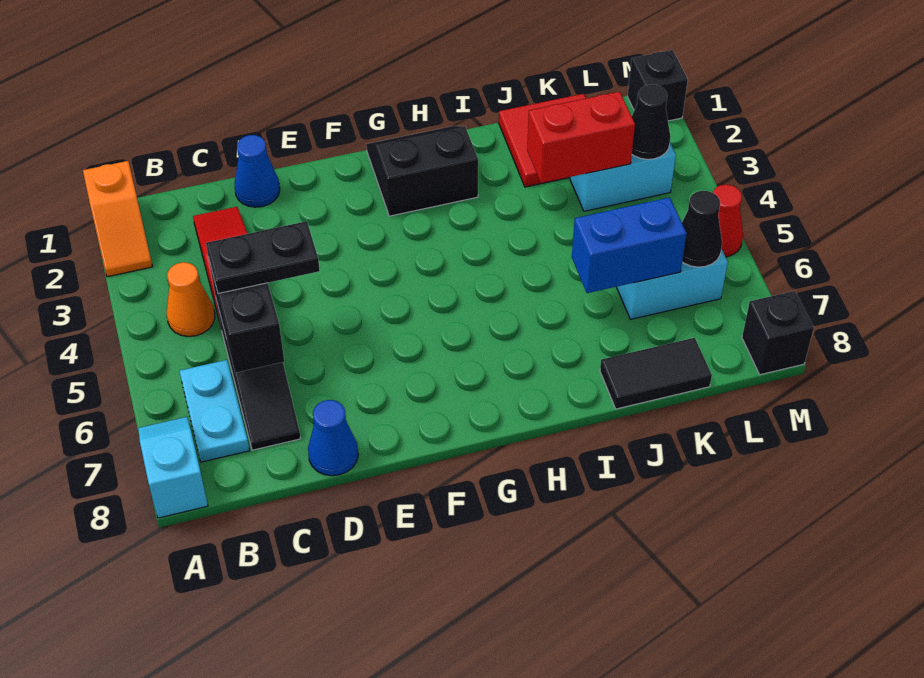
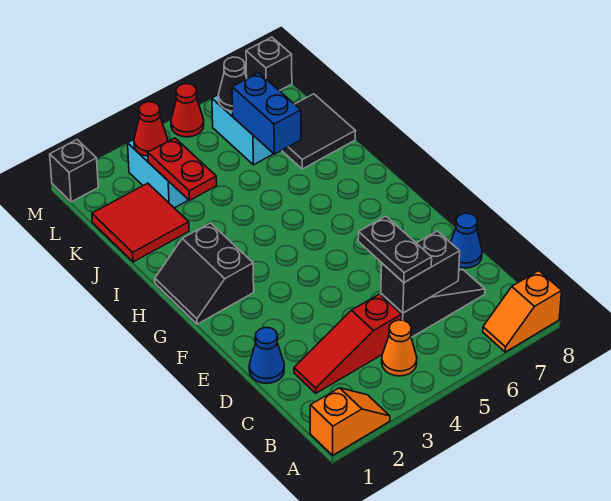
cyan slope A7:A8 level 1 top 8 -> orange slope A7:A8 level 1 top 8
cyan plate B6:B7 level 1 -> none
red brick J3:K3 level 2 -> red plate J3:K3 level 2
black tile J8:K8 level 1 -> black tile J7:K8 level 1
black cone L3 level 2 -> red cone L3 level 2

